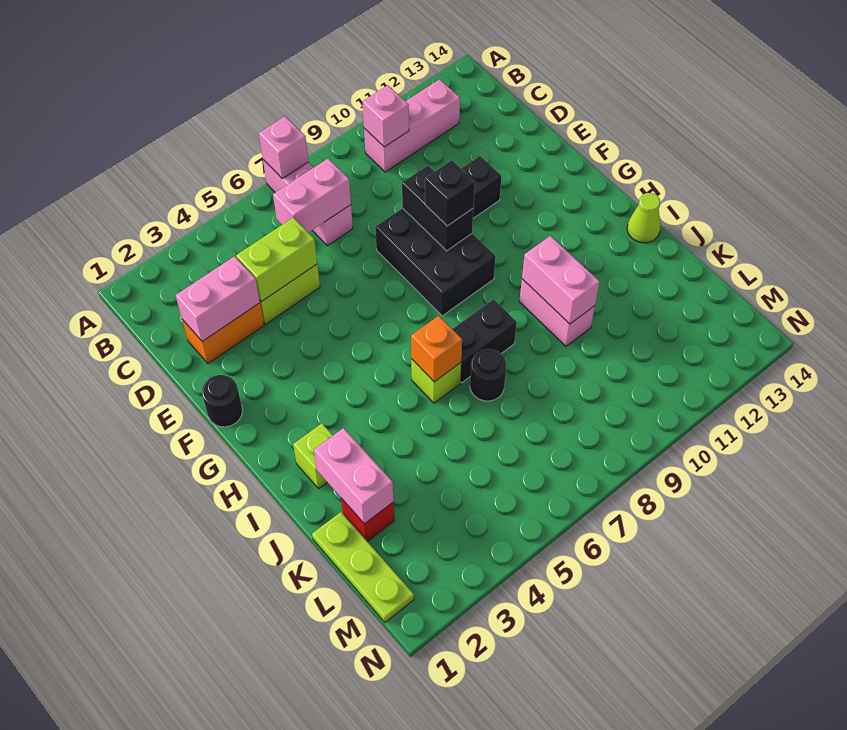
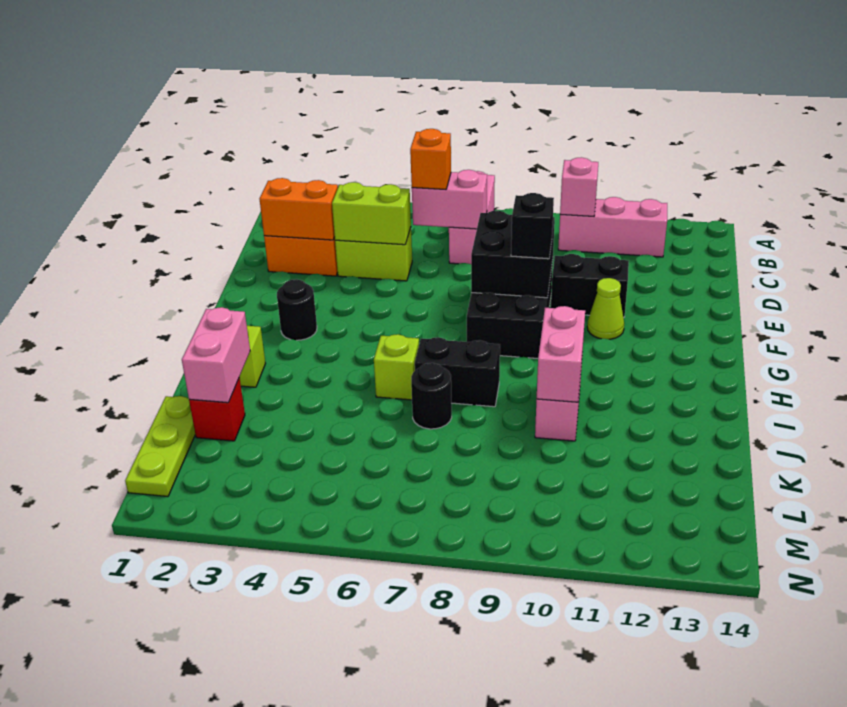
pink brick A7 level 2 -> none
pink brick D2:D3 level 2 -> orange brick D2:D3 level 2
black brick E9:F9 level 2 -> black brick E8:F9 level 2
black round brick F1 level 1 -> black round brick G3 level 1
orange brick I6 level 2 -> orange brick C6 level 3
lime cone I14 level 1 -> lime cone F11 level 1

